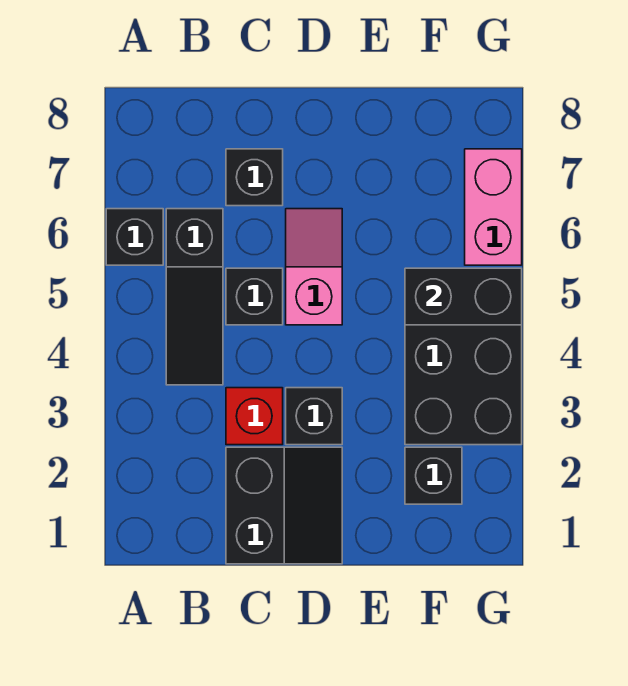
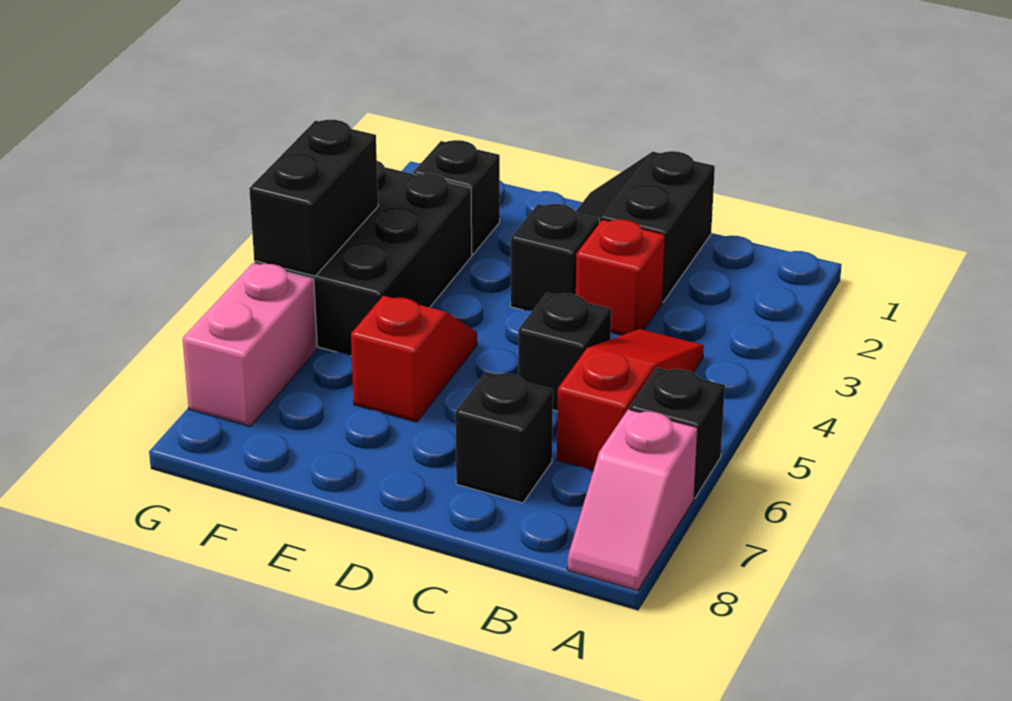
black slope B4:B6 level 1 top 6 -> red slope B4:B6 level 1 top 6
pink slope D5:D6 level 1 top 5 -> pink slope A7:A8 level 1 top 7
none -> red slope E5:E6 level 1 top 6
black brick F5:G5 level 2 -> black brick G4:G5 level 2

